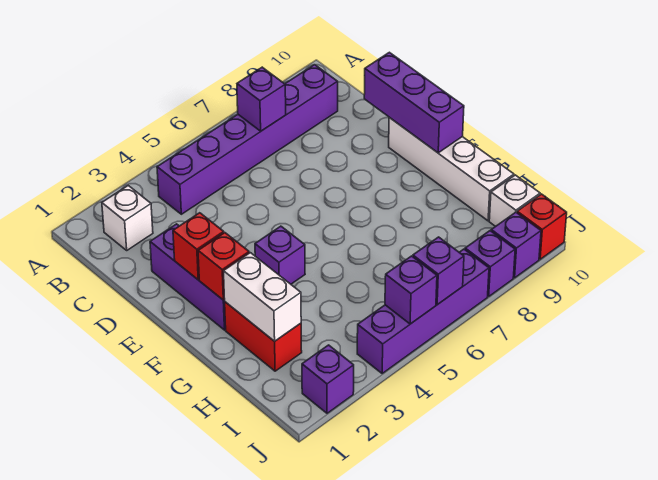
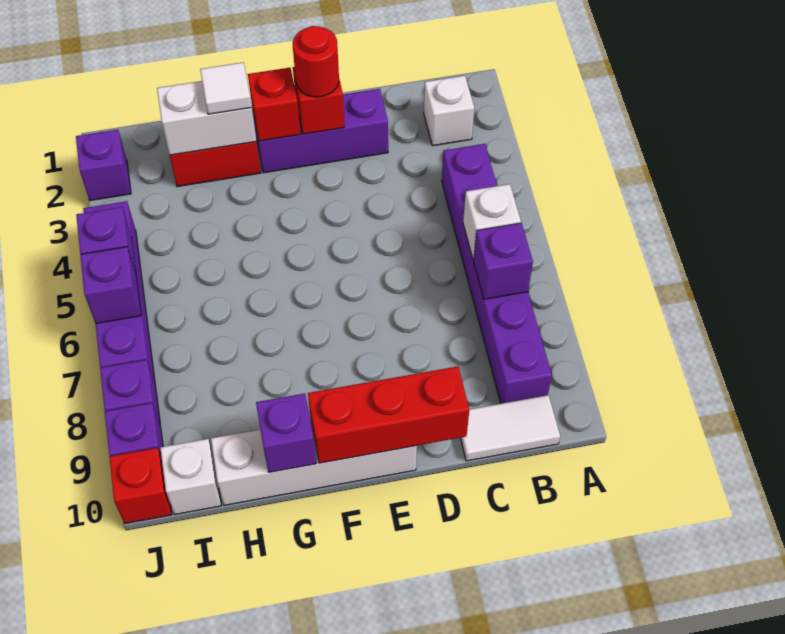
none -> white brick B6 level 2
none -> white tile B10:C10 level 1
purple brick D10:F10 level 2 -> red brick D10:F10 level 2
none -> red round brick E2 level 3
purple brick F4 level 1 -> purple brick G10 level 2
none -> white tile G2 level 3

